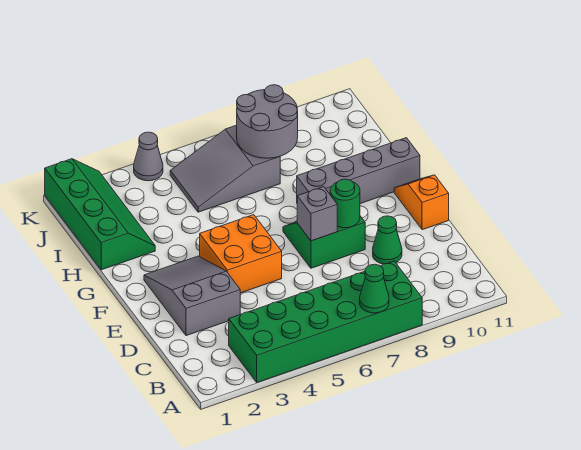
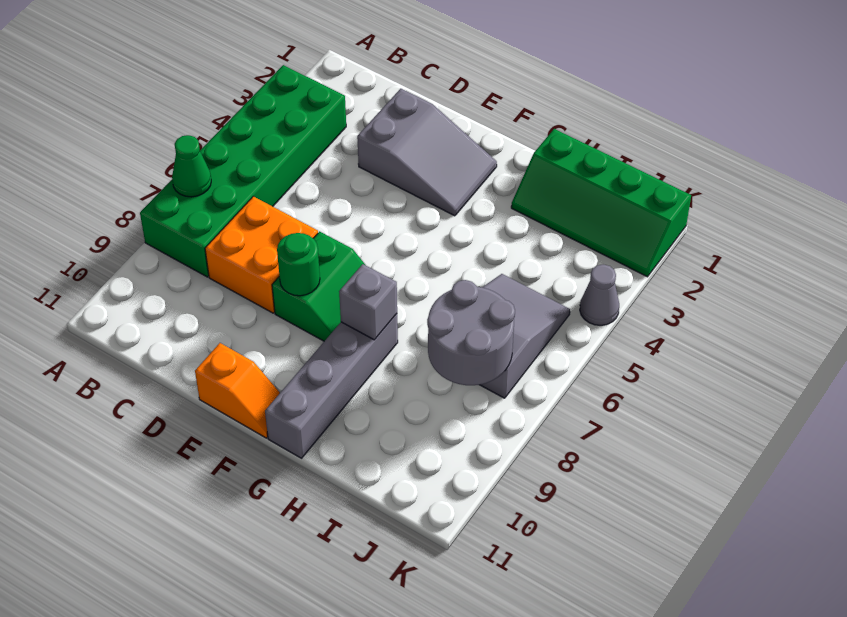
green cone D9 level 1 -> none
orange brick E4:F5 level 1 -> orange brick C7:D8 level 1
grey brick E7 level 2 -> grey brick G8 level 2

